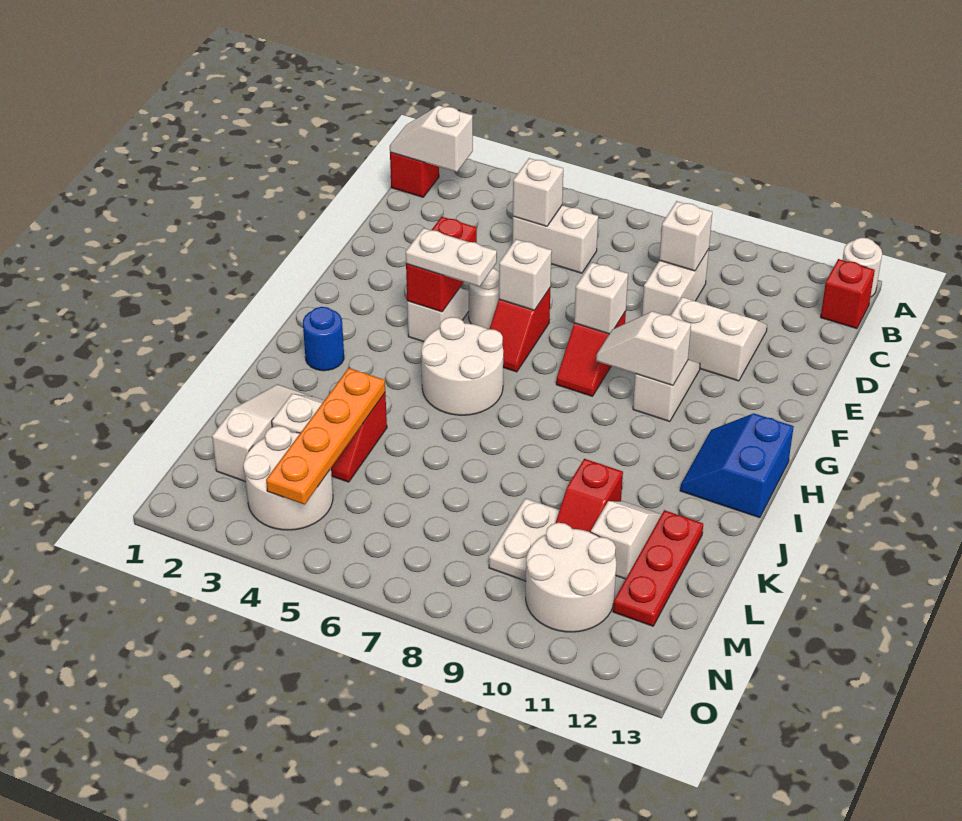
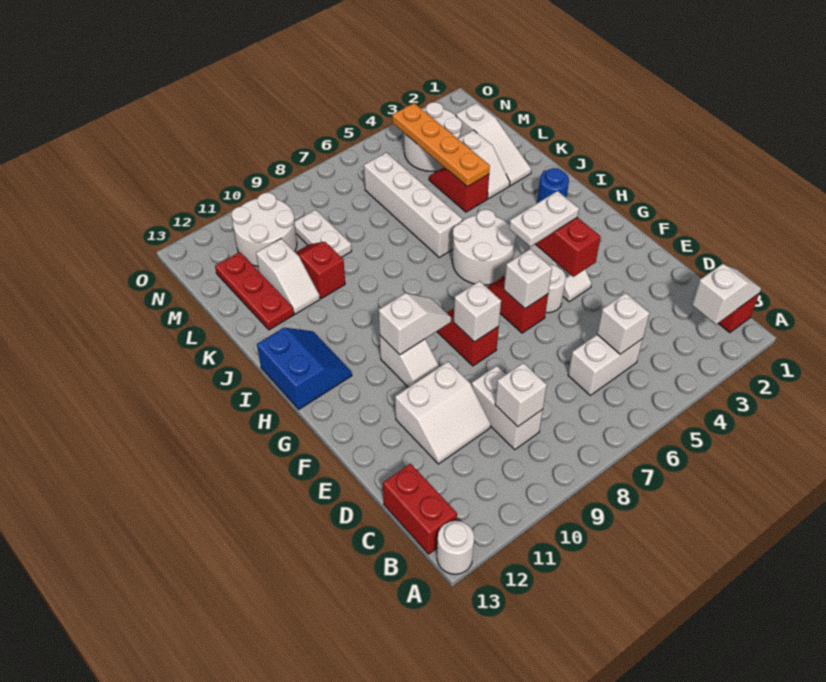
red brick B13 level 1 -> red brick B13:C13 level 1
none -> white brick J6:M6 level 1

